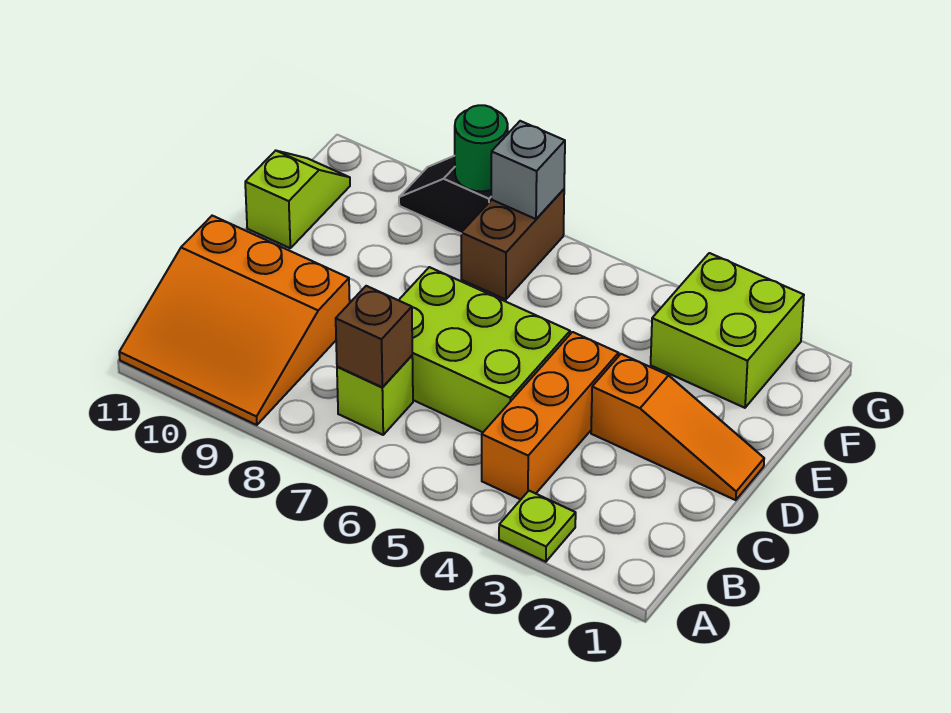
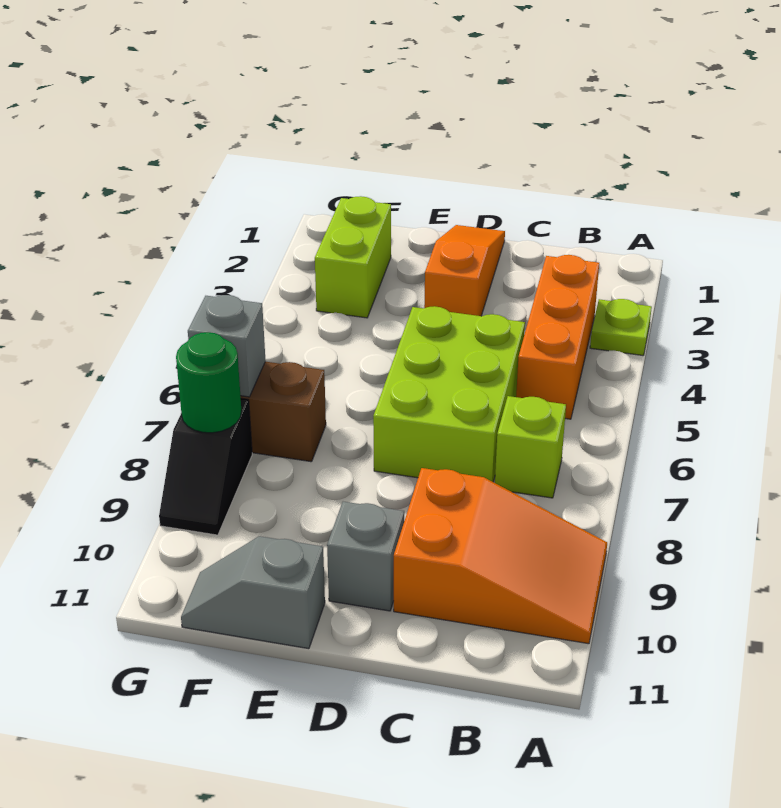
orange slope A9:C11 level 1 top C -> orange slope A9:C10 level 1 top C
orange brick B4:D4 level 1 -> orange brick B3:B5 level 1
brown brick B7 level 2 -> none
none -> grey brick D10 level 1
lime slope E11:F11 level 1 top E -> grey slope E11:F11 level 1 top E
lime brick F2:G3 level 1 -> lime brick F2:F3 level 1

